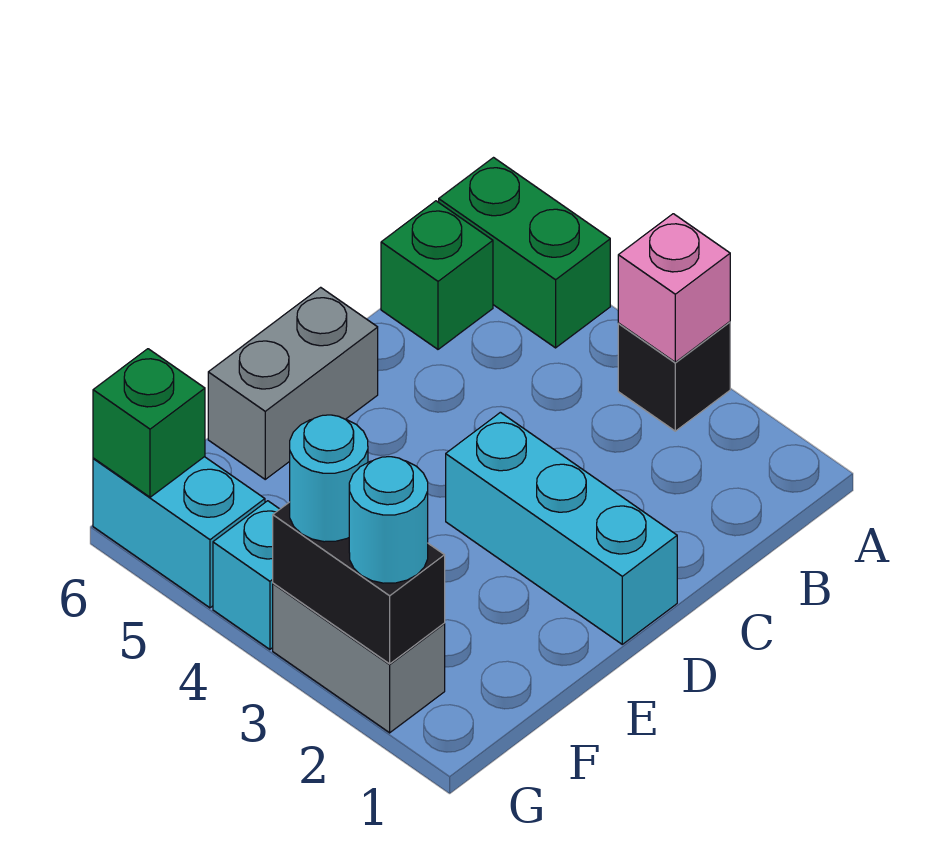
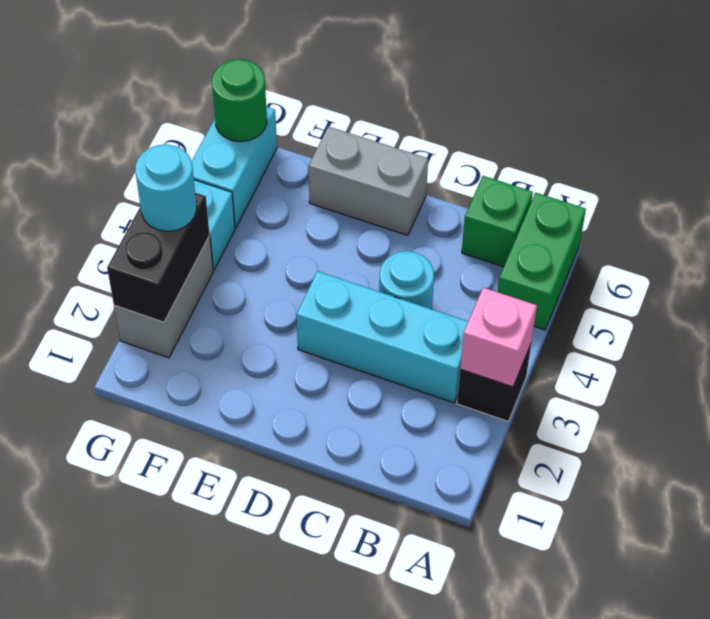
cyan brick D1:D3 level 1 -> cyan brick B3:D3 level 1
cyan round brick G2 level 3 -> cyan round brick C4 level 1
green brick G6 level 2 -> green round brick G6 level 2

